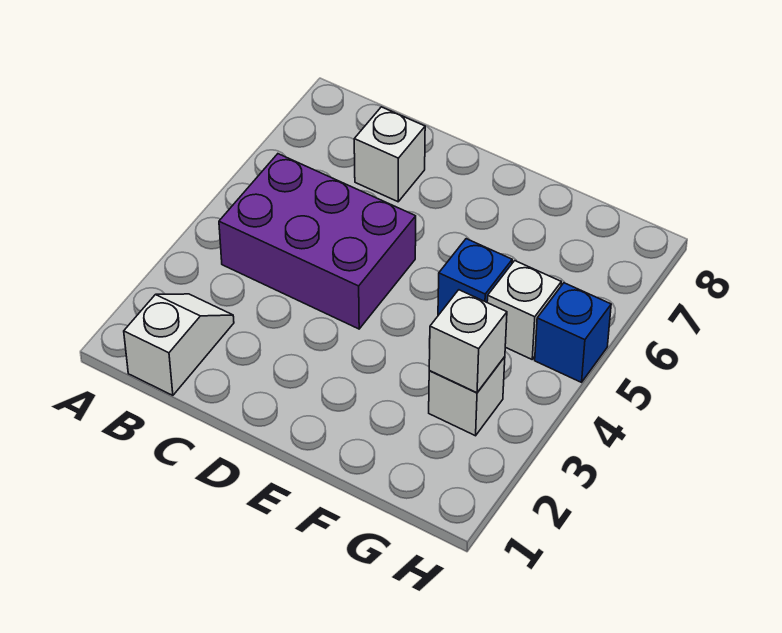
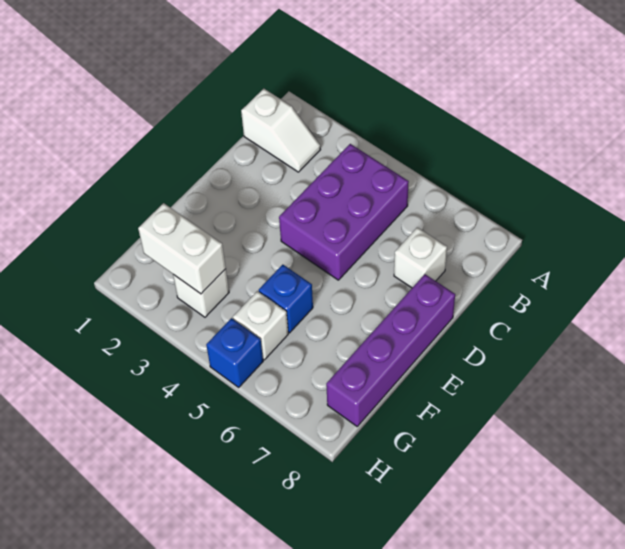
none -> purple brick D8:G8 level 1
white brick G3 level 2 -> white brick G2:G3 level 2

